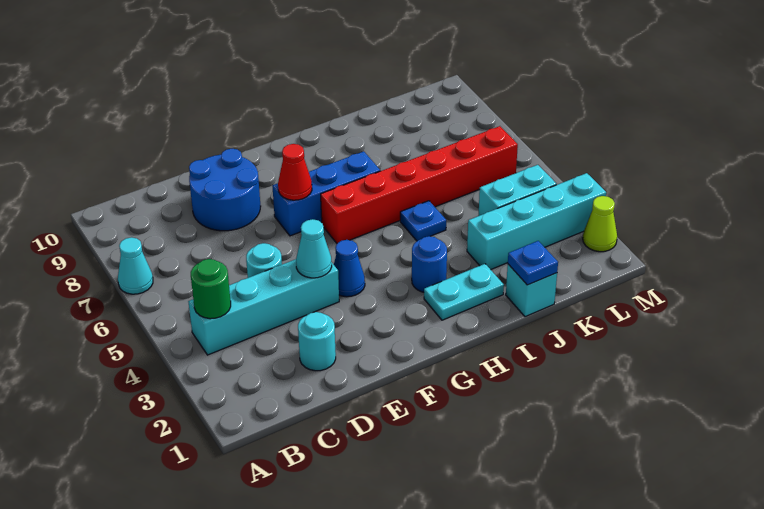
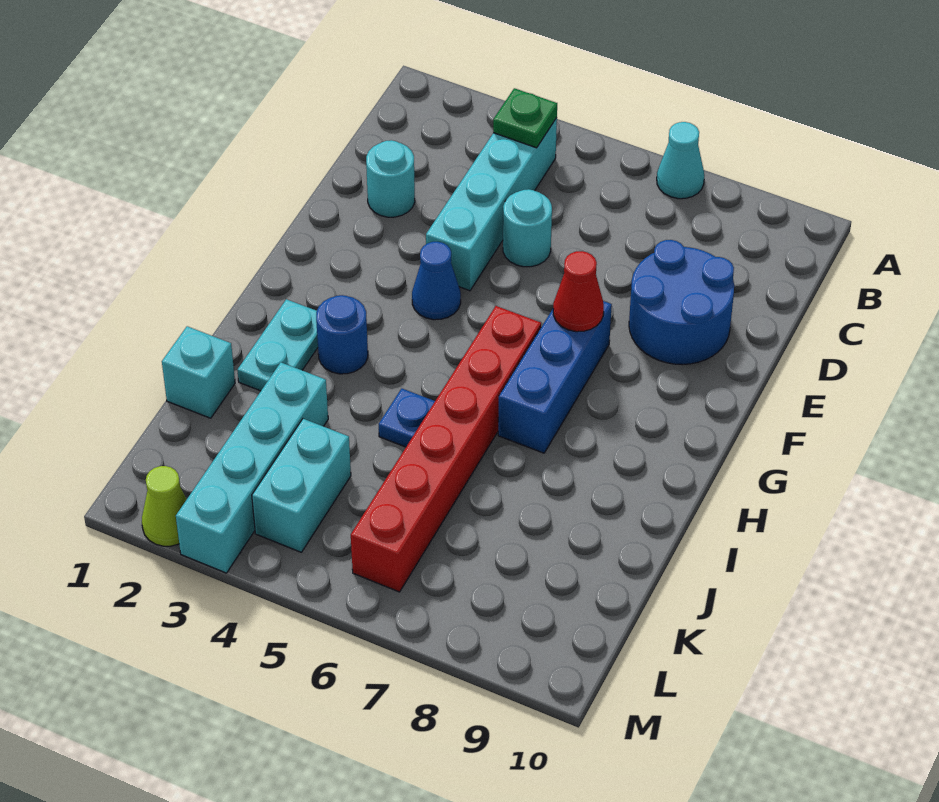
green round brick B4 level 2 -> green plate B4 level 2
cyan cone E4 level 2 -> none
blue plate J1 level 2 -> none

